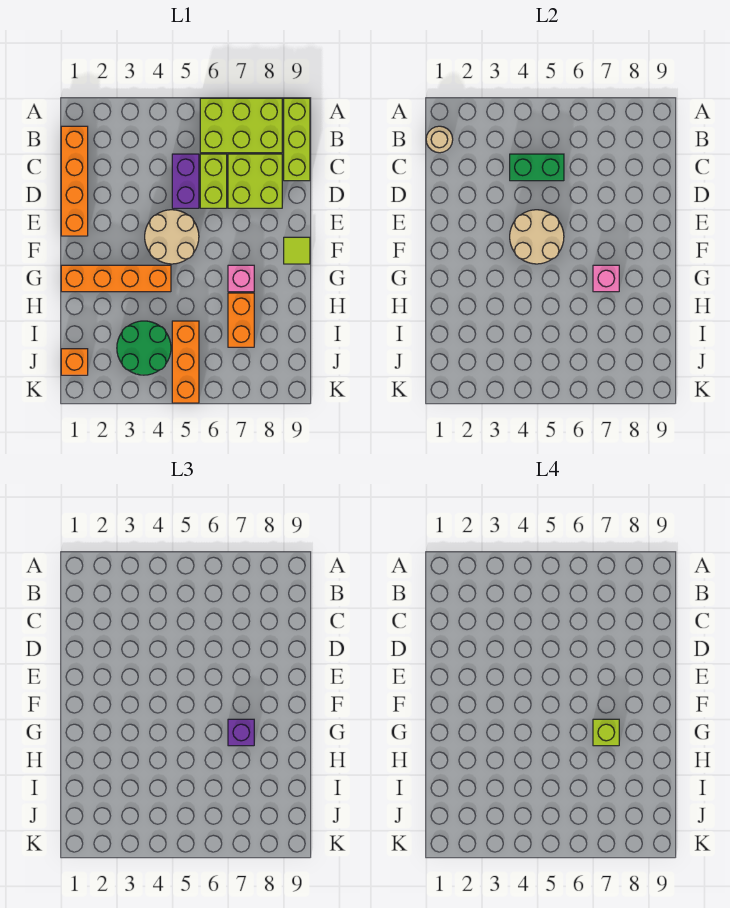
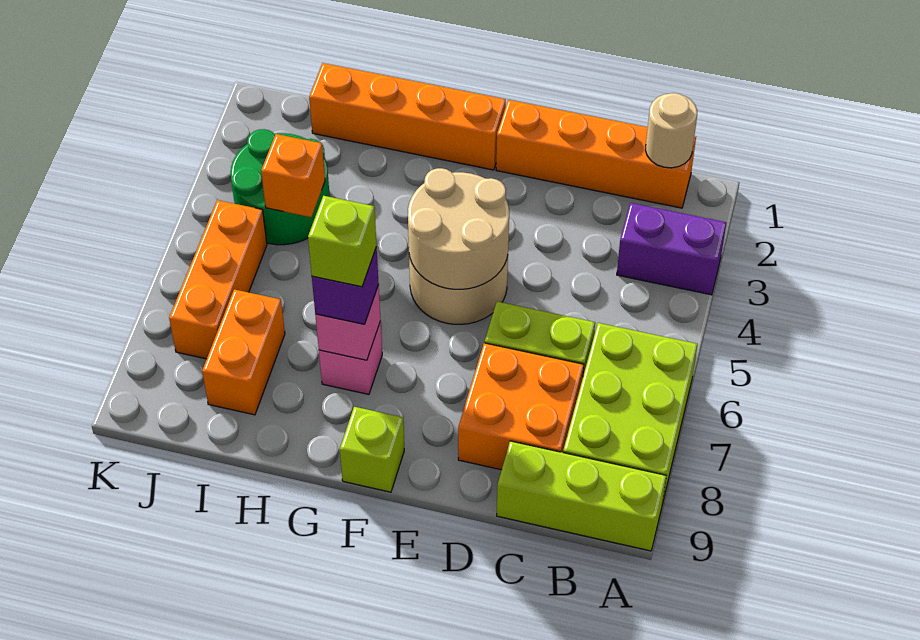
green brick C4:C5 level 2 -> none
purple brick C5:D5 level 1 -> purple brick A3:B3 level 1
lime brick C7:D8 level 1 -> orange brick C7:D8 level 1
lime tile F9 level 1 -> lime brick F9 level 1
orange brick G1:G4 level 1 -> orange brick F1:I1 level 1
orange brick H7:I7 level 1 -> orange brick I7:I8 level 1
orange brick I5:K5 level 1 -> orange brick J5:J7 level 1
orange brick J1 level 1 -> orange brick I4 level 2

